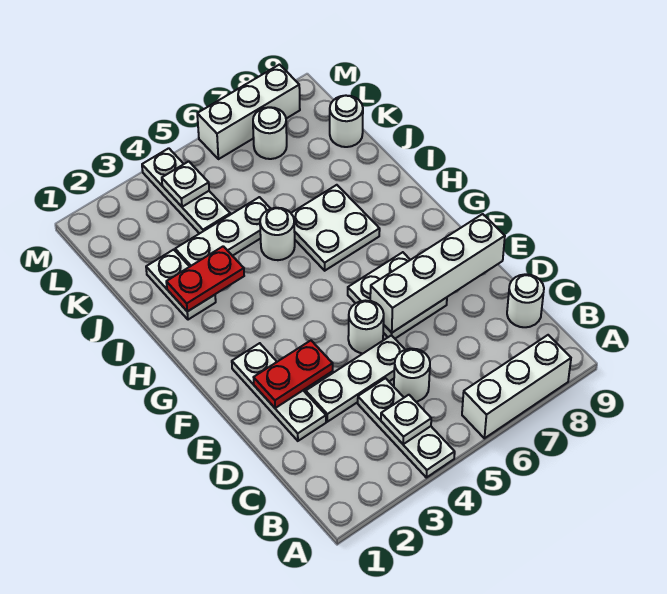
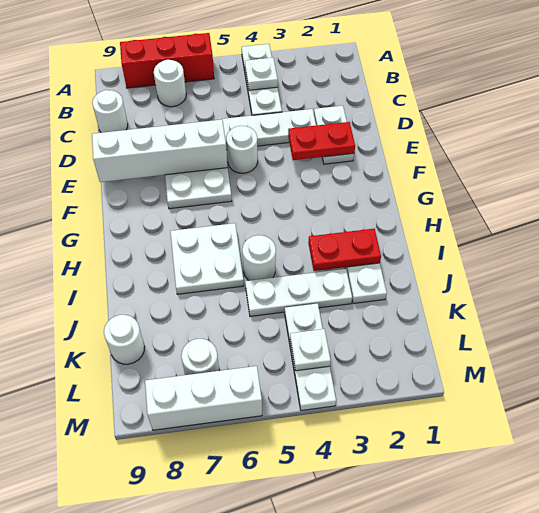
white brick A6:A8 level 1 -> red brick A6:A8 level 1
white round brick C5 level 1 -> white round brick B7 level 1
white plate D2:F2 level 1 -> white plate D2:E2 level 1

